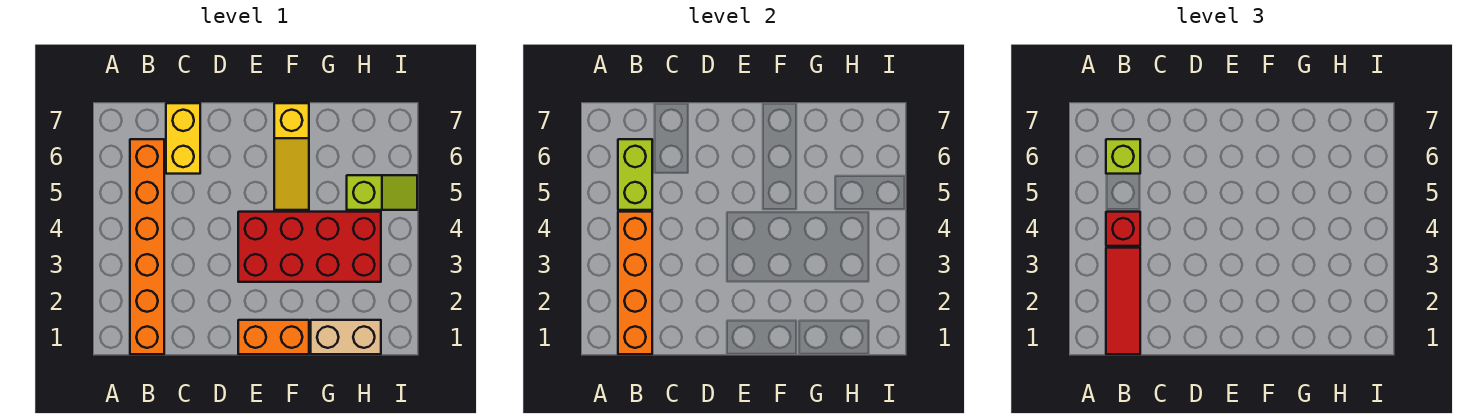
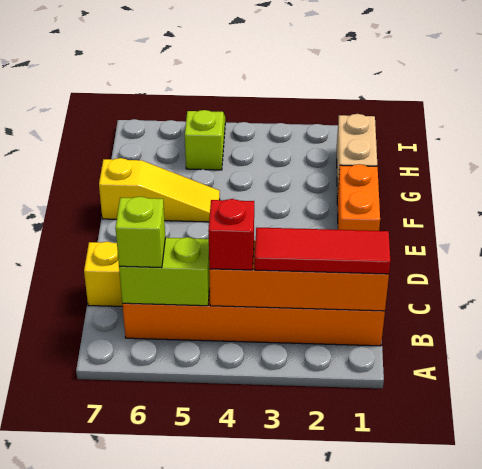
red brick E3:H4 level 1 -> none

